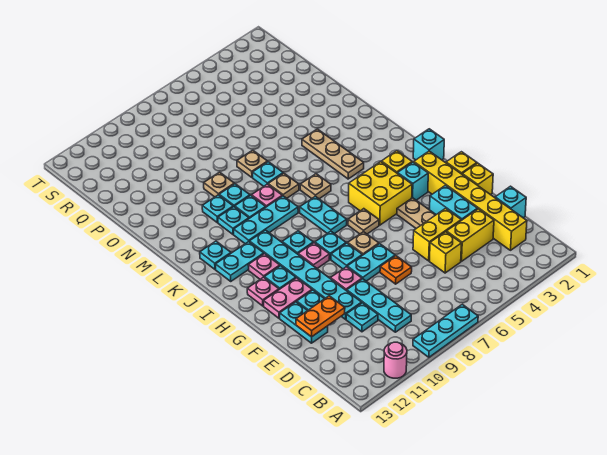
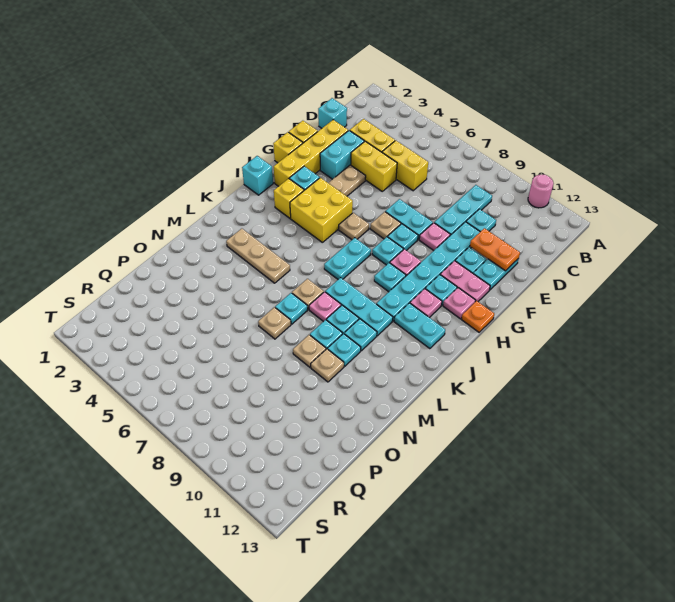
cyan plate A7:A9 level 1 -> none
yellow brick C2:H2 level 1 -> yellow brick E2:H2 level 1
yellow brick D5 level 1 -> yellow brick D5:D6 level 1
orange plate E7 level 1 -> orange plate H13 level 1
tan plate K4:M4 level 1 -> tan plate L3:L5 level 1
tan plate K6 level 1 -> tan plate N10 level 1
cyan plate K12 level 1 -> none

